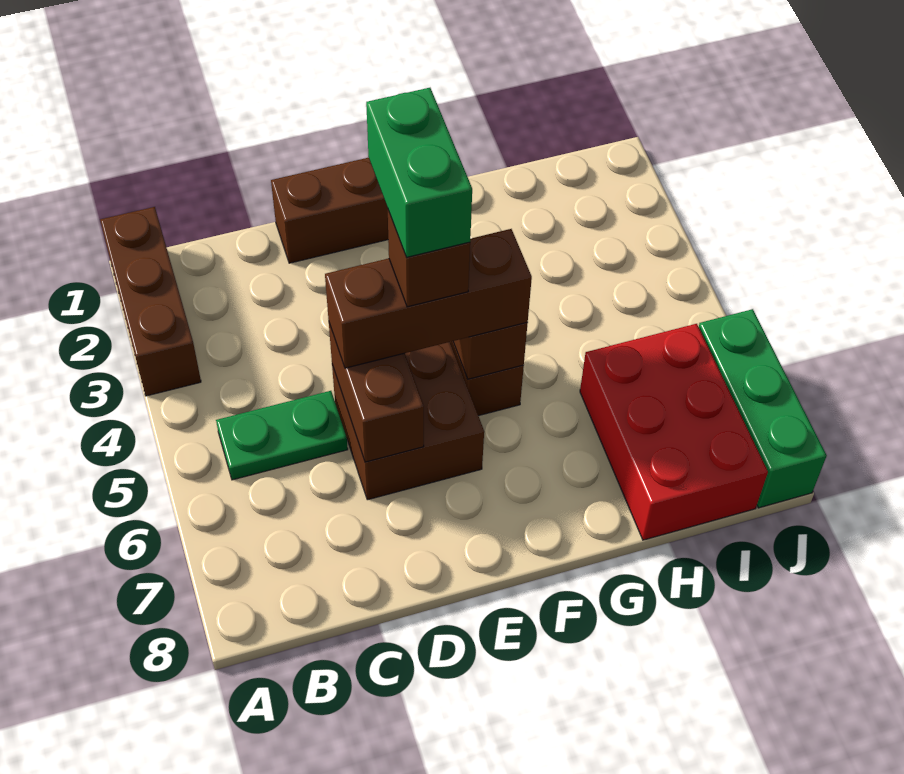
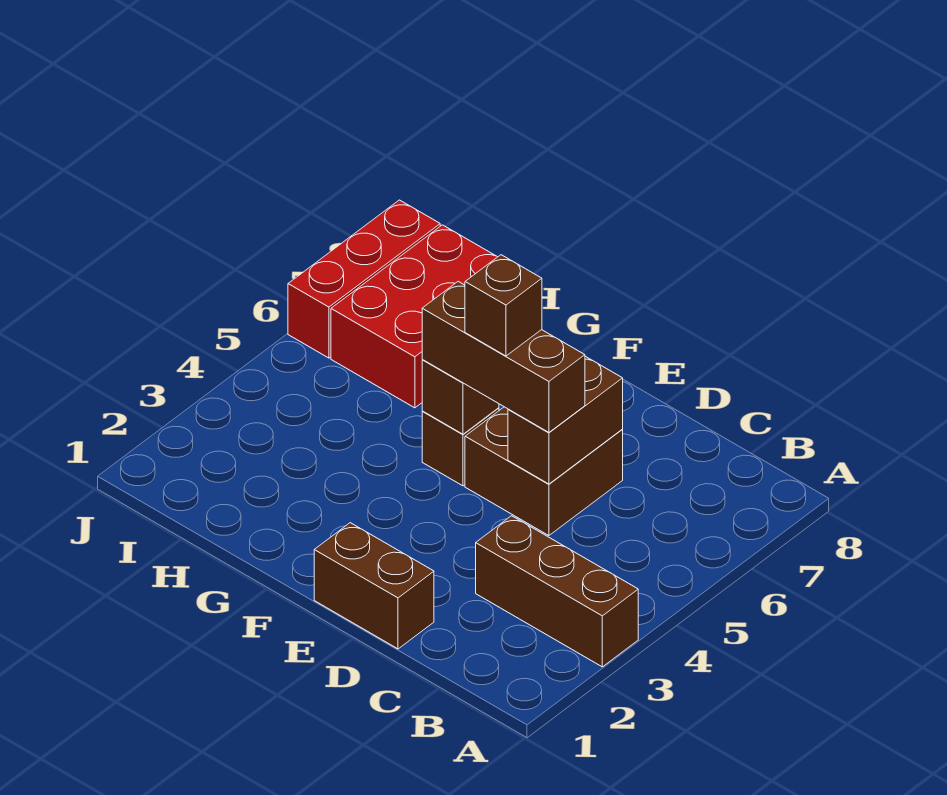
brown brick A1:A3 level 1 -> brown brick A3:C3 level 1
green plate B5:C5 level 1 -> none
green brick E4:E5 level 5 -> none
green brick J6:J8 level 1 -> red brick J6:J8 level 1

